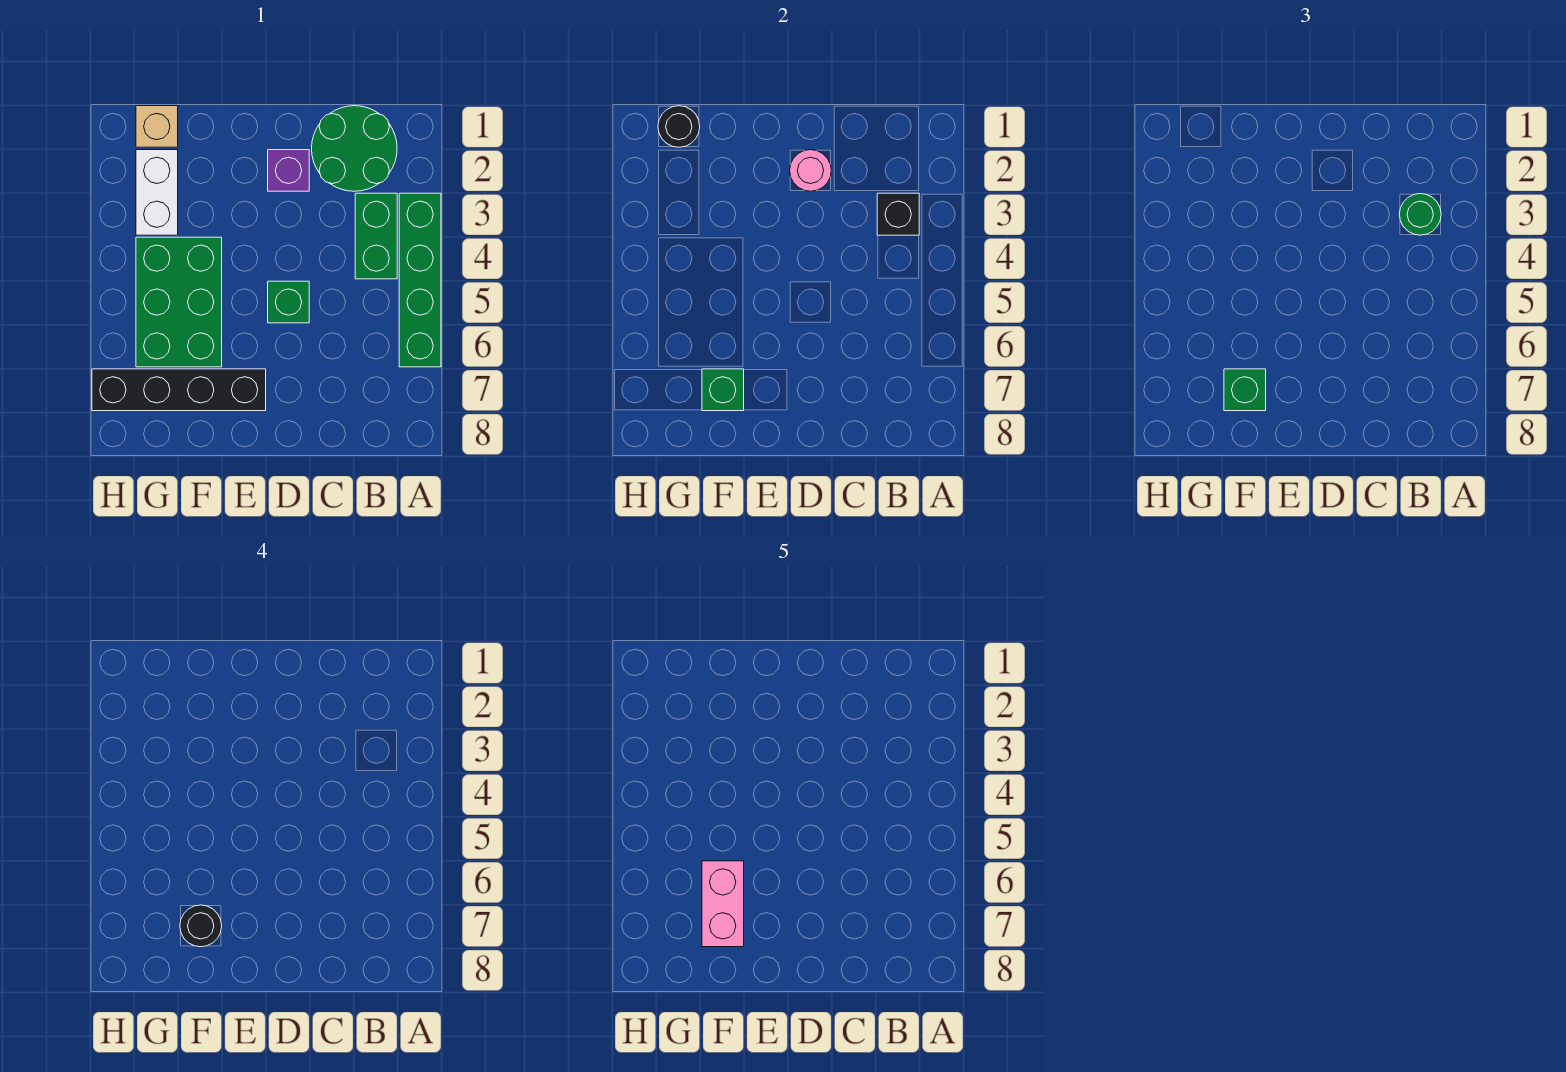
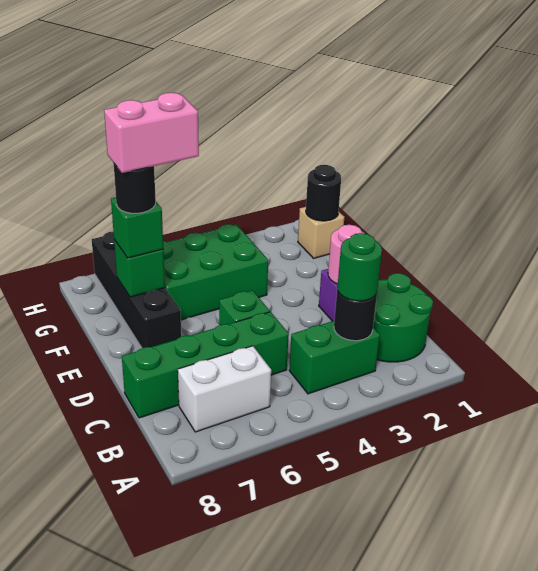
green brick A3:A6 level 1 -> green brick C5:C8 level 1
black brick B3 level 2 -> black round brick B3 level 2
white brick G2:G3 level 1 -> white brick B6:B7 level 1

